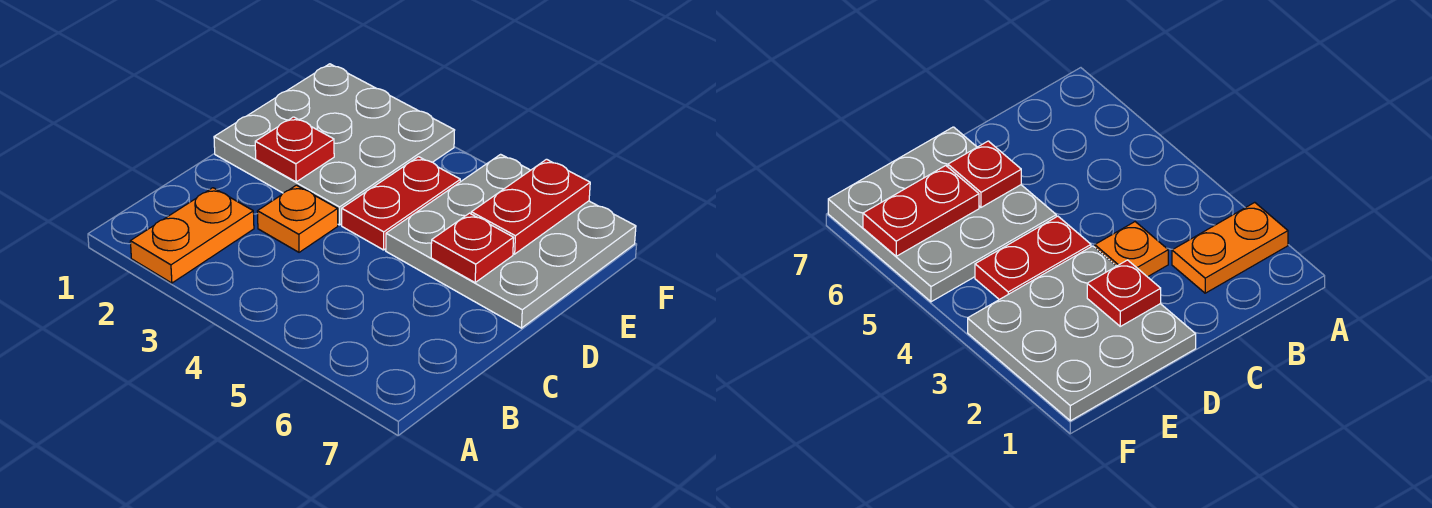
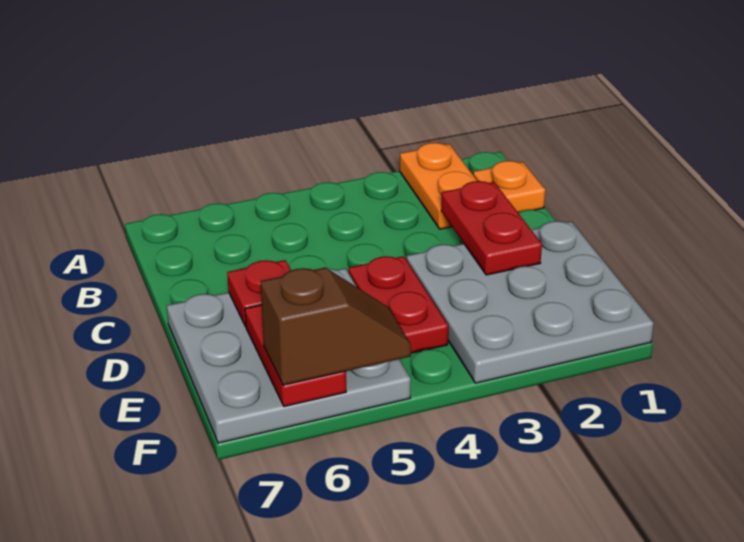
orange plate C3 level 1 -> orange plate B1 level 1
red plate D2 level 2 -> red plate C2:D2 level 2
none -> brown slope F5:F6 level 3 top 6

